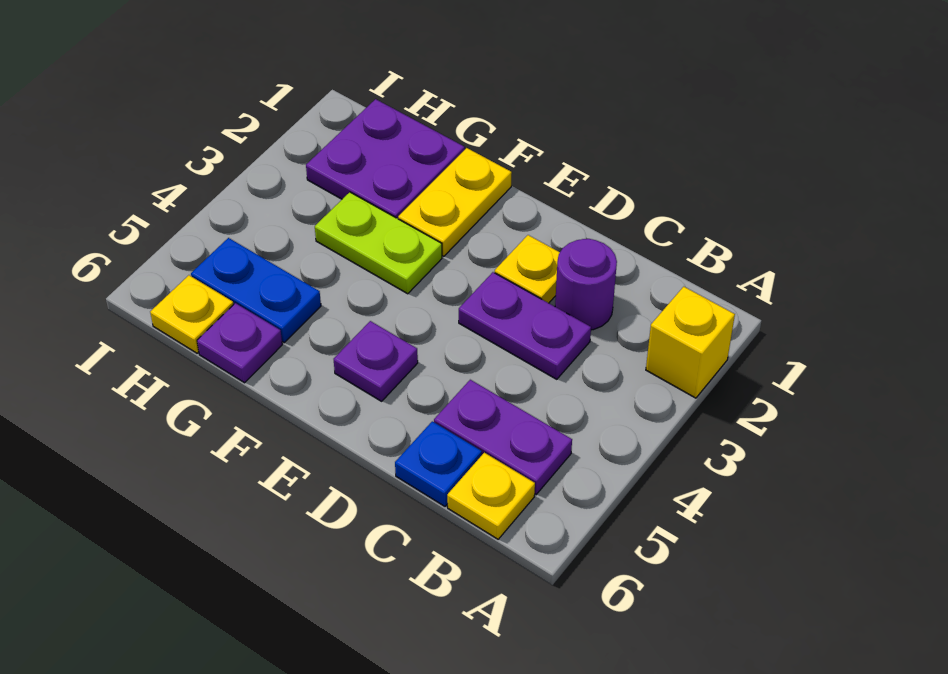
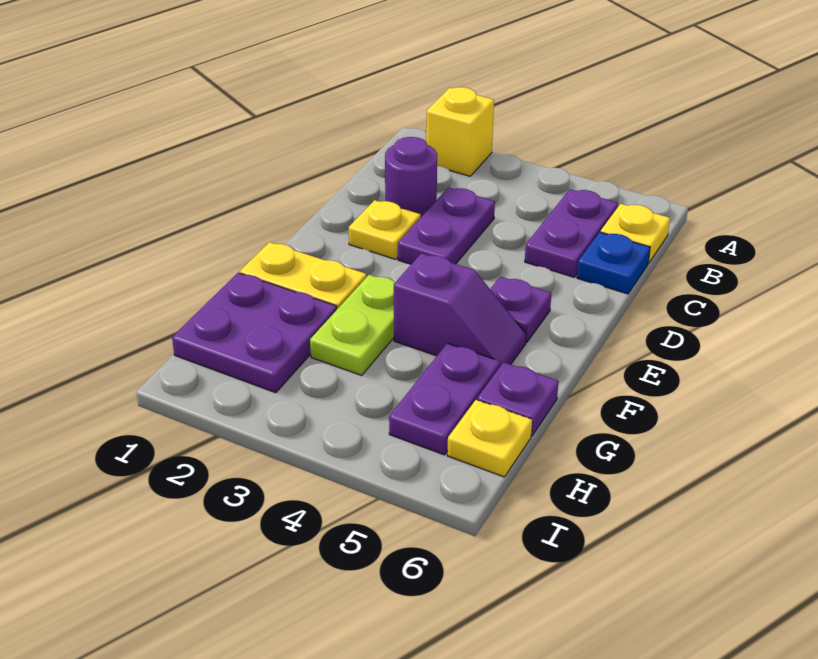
none -> purple slope F4:F5 level 1 top 4
blue plate G5:H5 level 1 -> purple plate G5:H5 level 1

